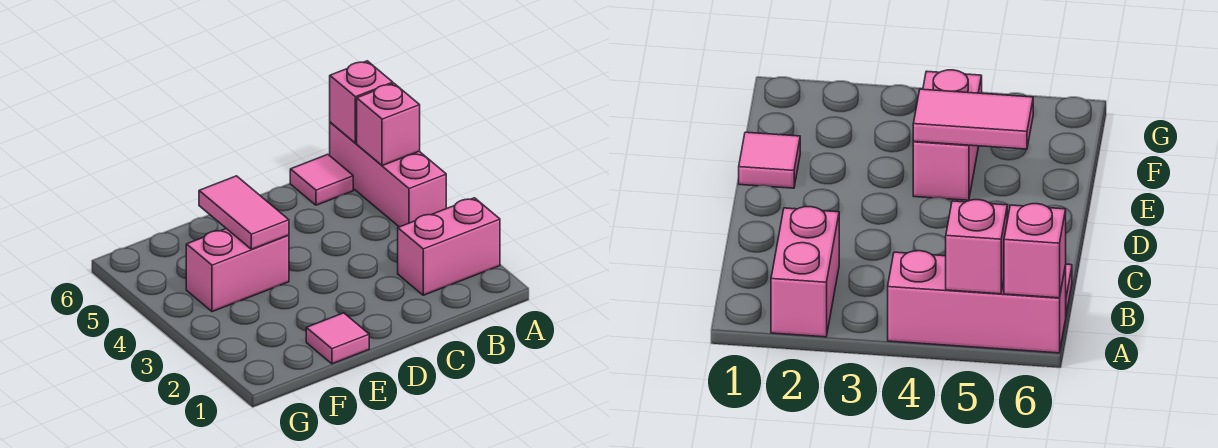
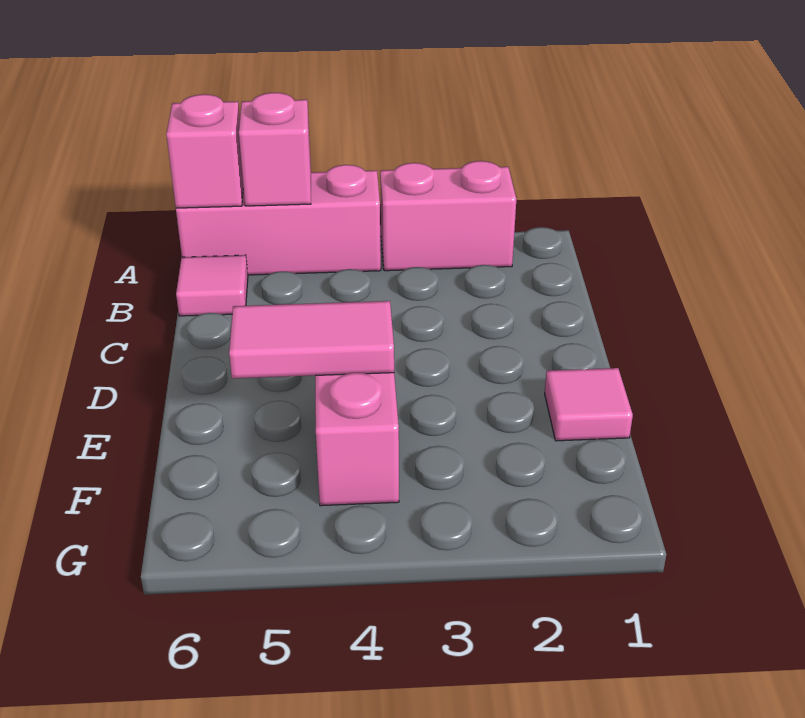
pink brick A2:B2 level 1 -> pink brick A2:A3 level 1

